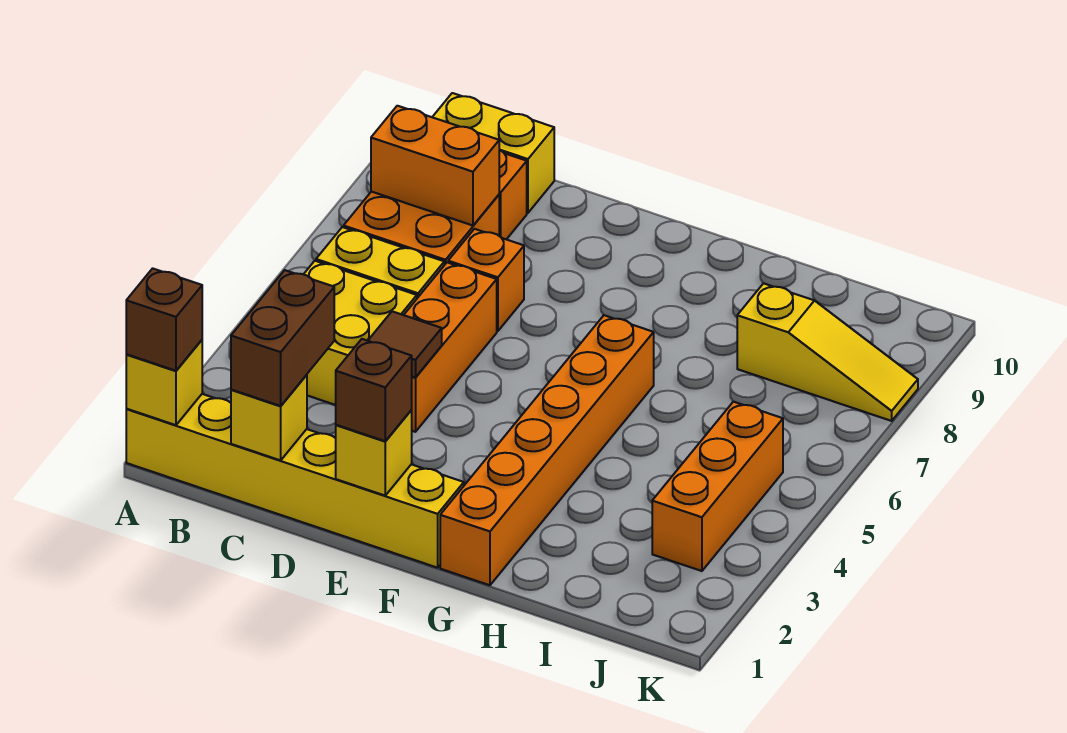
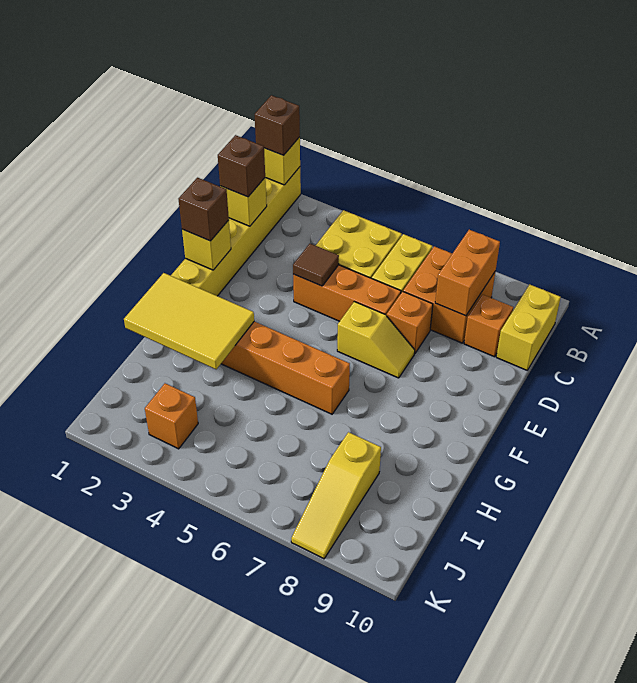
brown brick C1:C2 level 3 -> brown brick C1 level 3
none -> yellow slope E6:E7 level 1 top 6
none -> yellow tile G1:H3 level 2
orange brick J3:J5 level 1 -> orange brick J3 level 1

